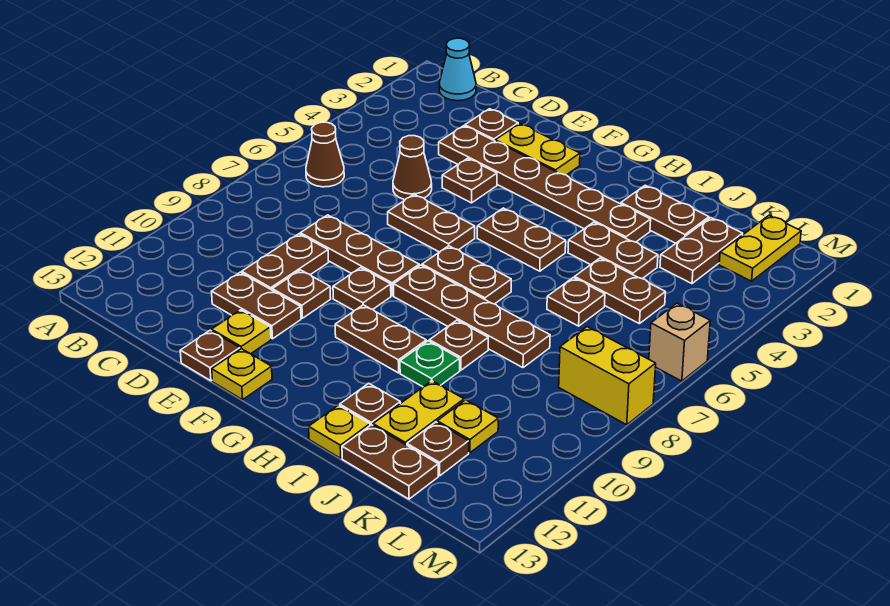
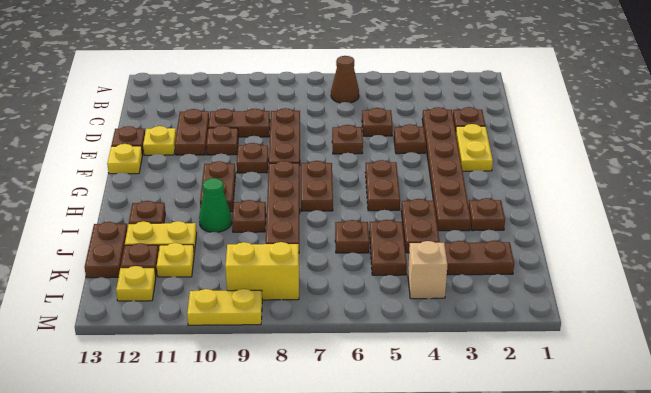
cyan cone B1 level 1 -> none
brown cone D5 level 1 -> brown plate D5 level 1
brown plate E6:F6 level 1 -> brown plate E6 level 1
brown plate I2:J2 level 1 -> brown plate I2 level 1
green plate I10 level 1 -> green cone I10 level 1
yellow plate I13 level 1 -> yellow plate L12 level 1
yellow plate L1:L2 level 1 -> yellow plate M9:M10 level 1
yellow brick L8:M8 level 1 -> yellow brick L8:L9 level 1
tan brick M6 level 1 -> tan brick L4 level 1

